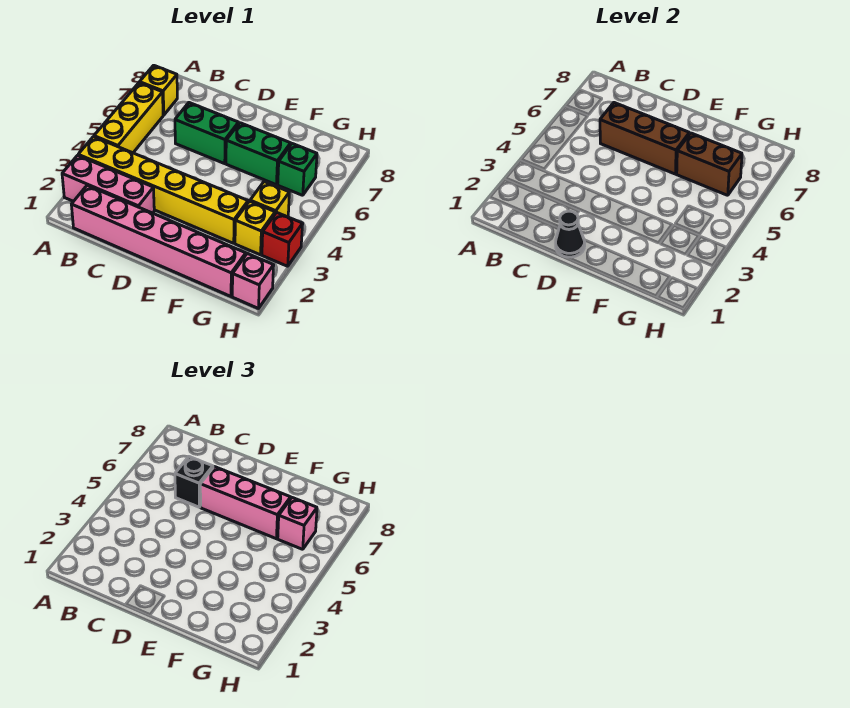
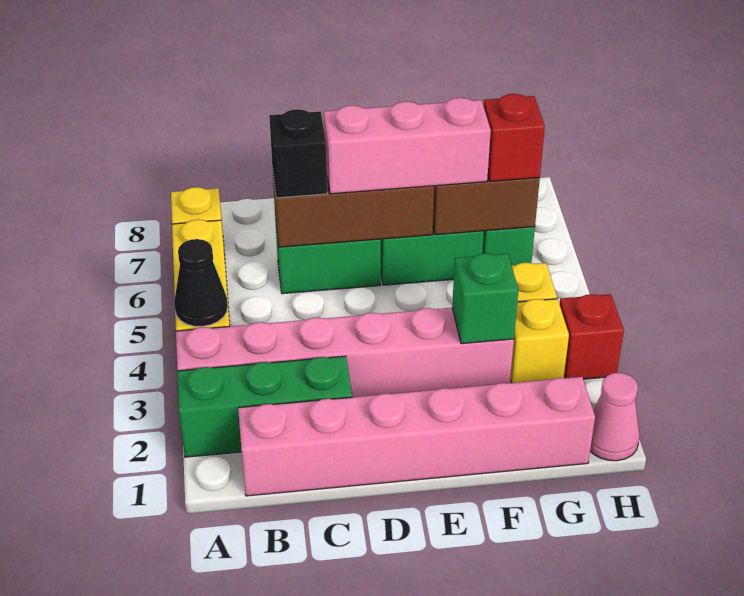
pink brick A2:C2 level 1 -> green brick A2:C2 level 1
yellow brick A3:F3 level 1 -> pink brick A3:F3 level 1
black cone D1 level 2 -> black cone A4 level 2
none -> green brick F3 level 2
pink brick G6 level 3 -> red brick G6 level 3
pink brick H1 level 1 -> pink cone H1 level 1

